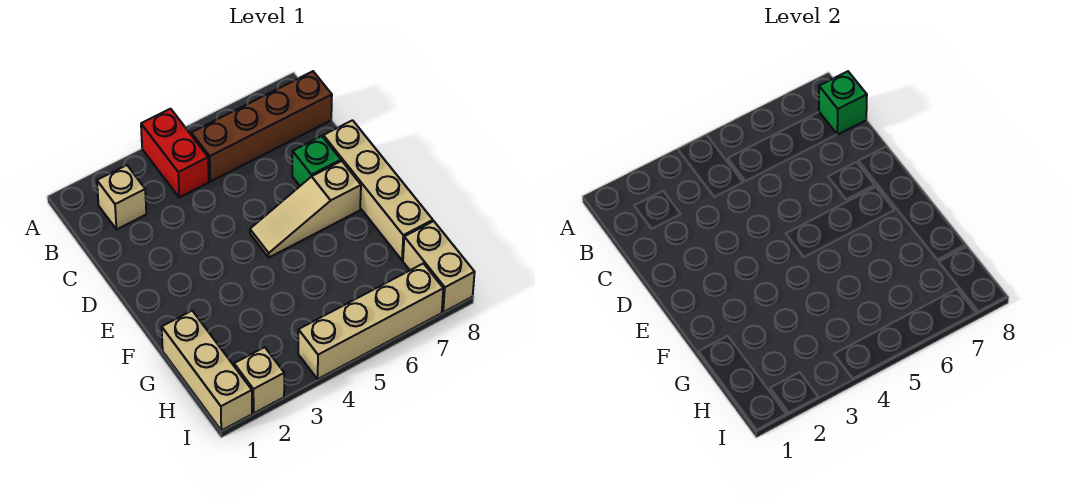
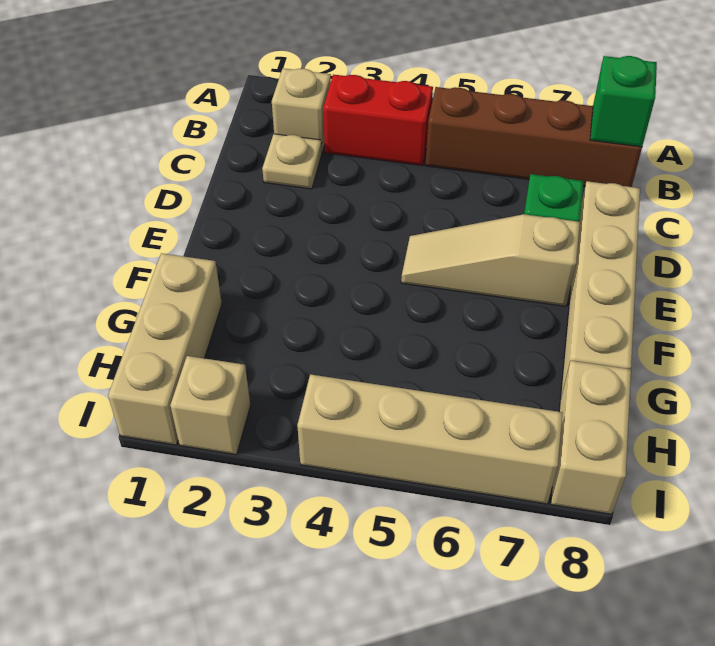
red brick A4:B4 level 1 -> red brick B3:B4 level 1
none -> tan plate C2 level 1

